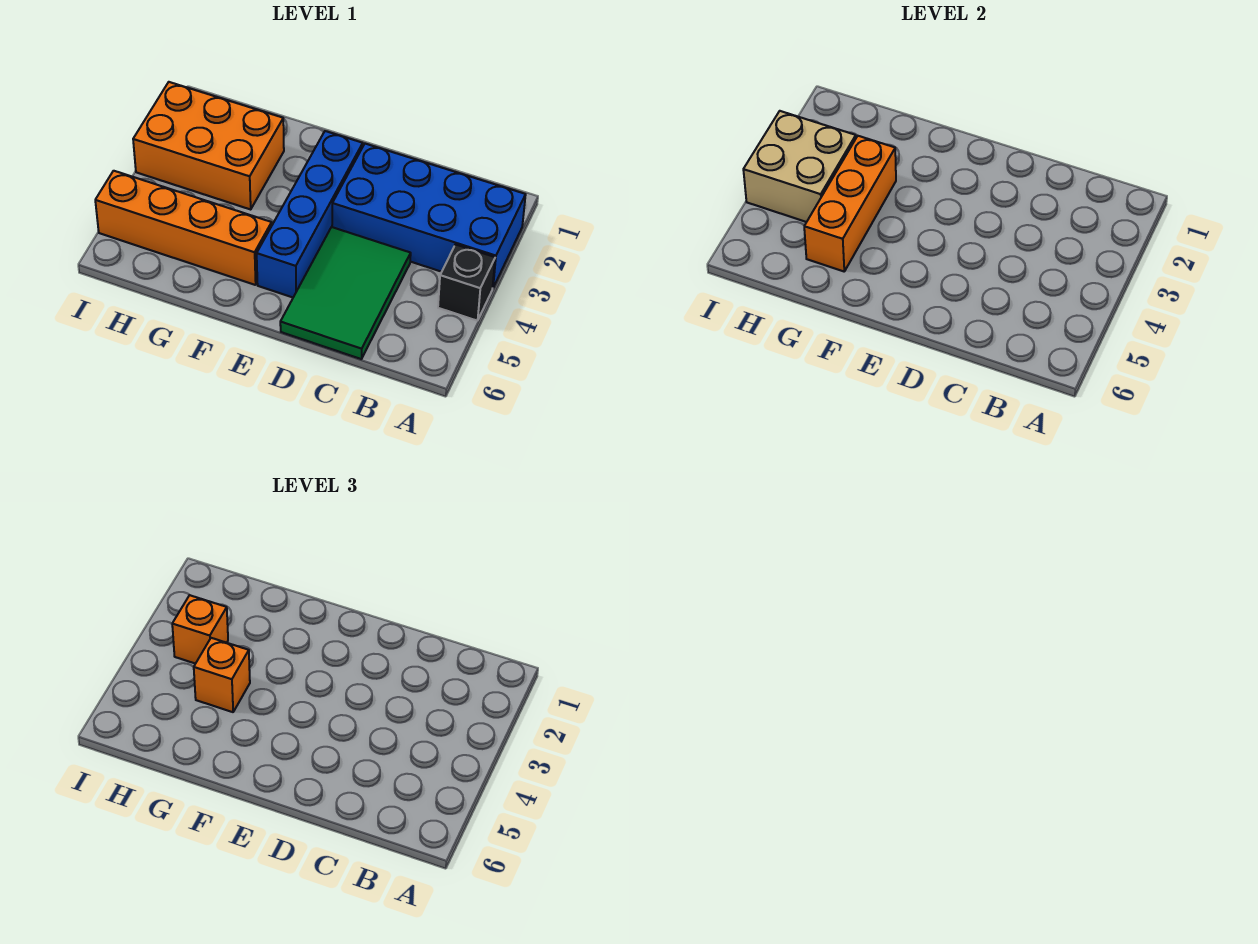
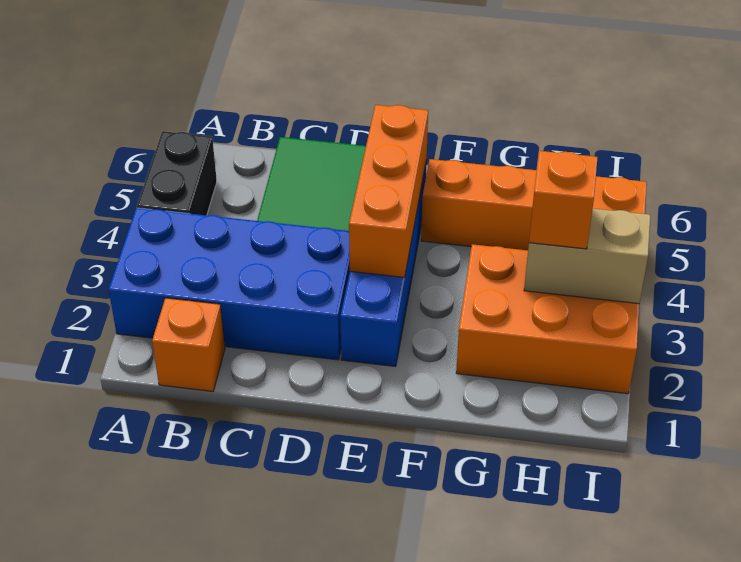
black brick A4 level 1 -> black brick A4:A5 level 1
orange brick G3:G5 level 2 -> orange brick E3:E5 level 2
orange brick G4 level 3 -> orange brick B1 level 1
tan brick H3:I4 level 2 -> tan brick H3:I3 level 2

